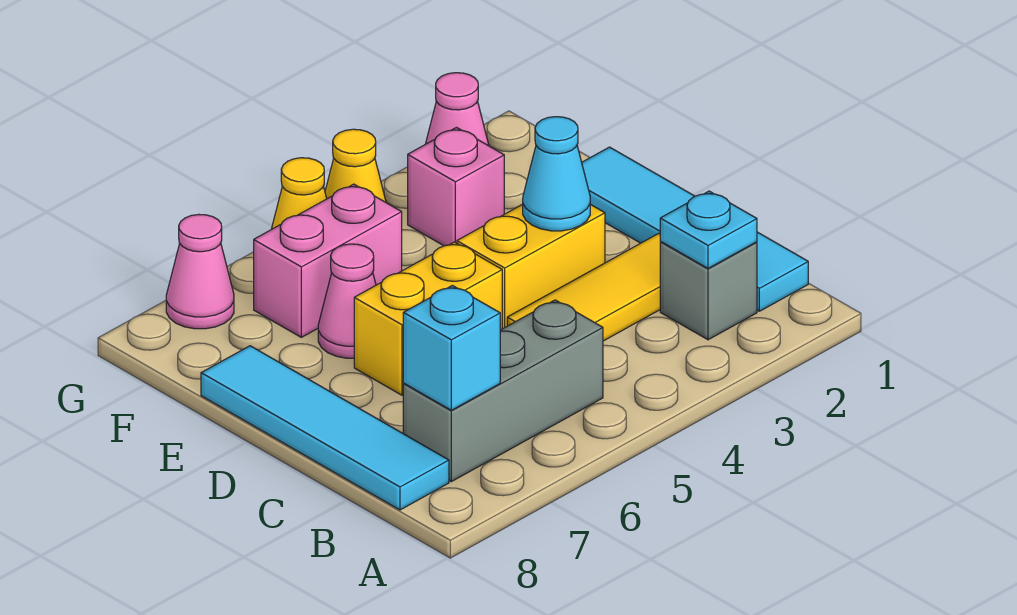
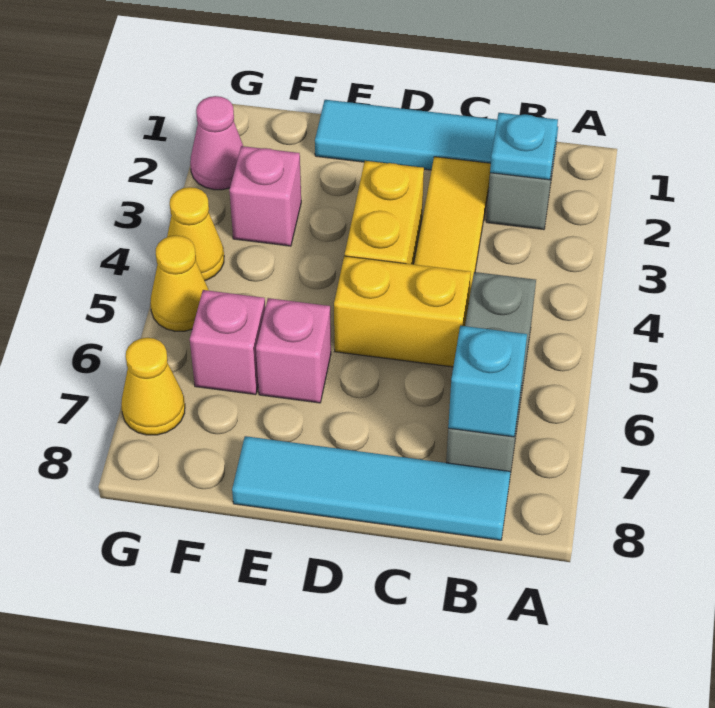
cyan cone D3 level 2 -> none
yellow brick D5:D6 level 1 -> yellow brick C5:D5 level 1
pink cone E6 level 1 -> pink brick E6 level 1
pink brick F5:F6 level 1 -> pink brick F6 level 1
pink cone G7 level 1 -> yellow cone G7 level 1

